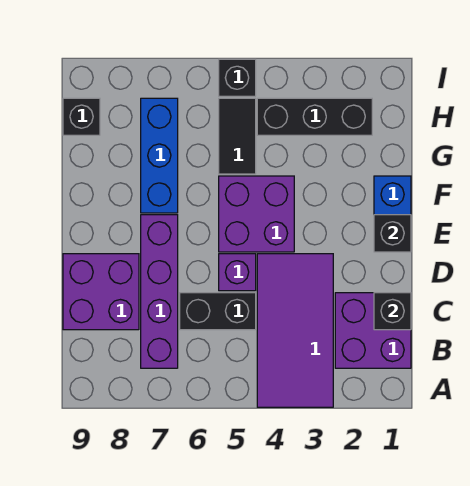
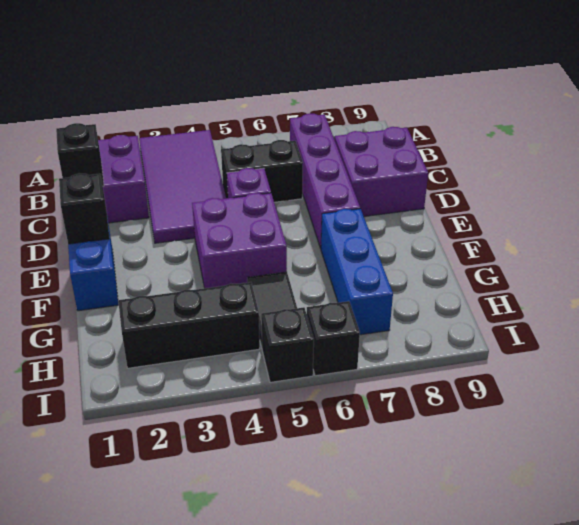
black brick H9 level 1 -> black brick I6 level 1

